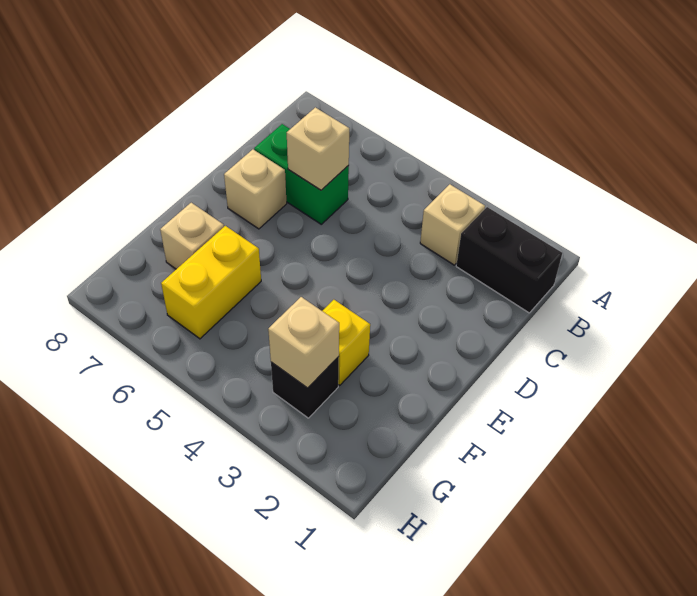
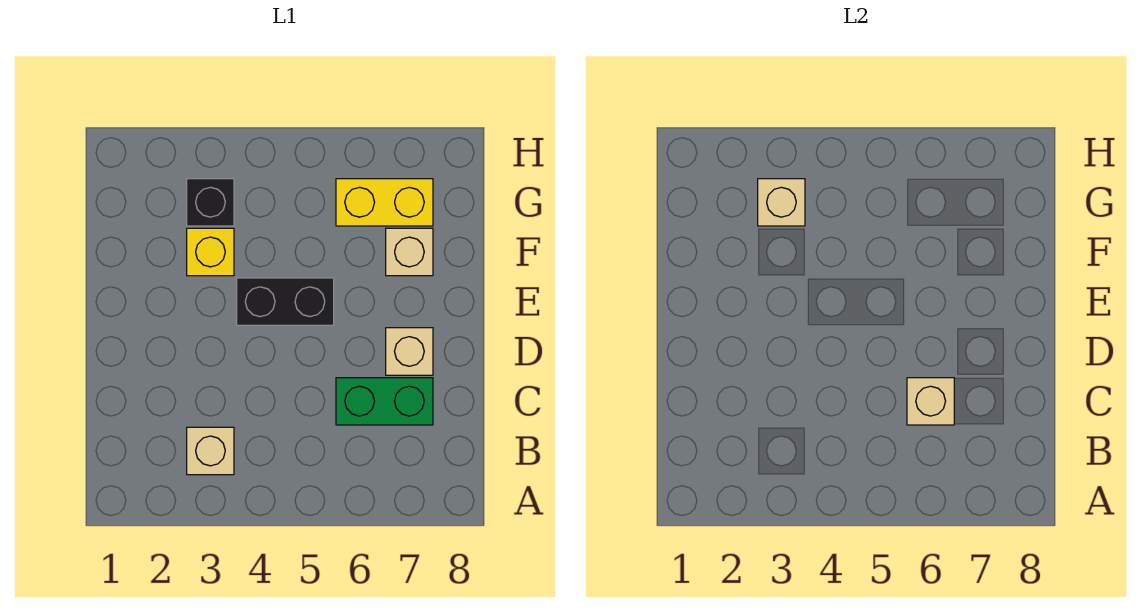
black brick B1:B2 level 1 -> black brick E4:E5 level 1
yellow brick F6:G6 level 1 -> yellow brick G6:G7 level 1

